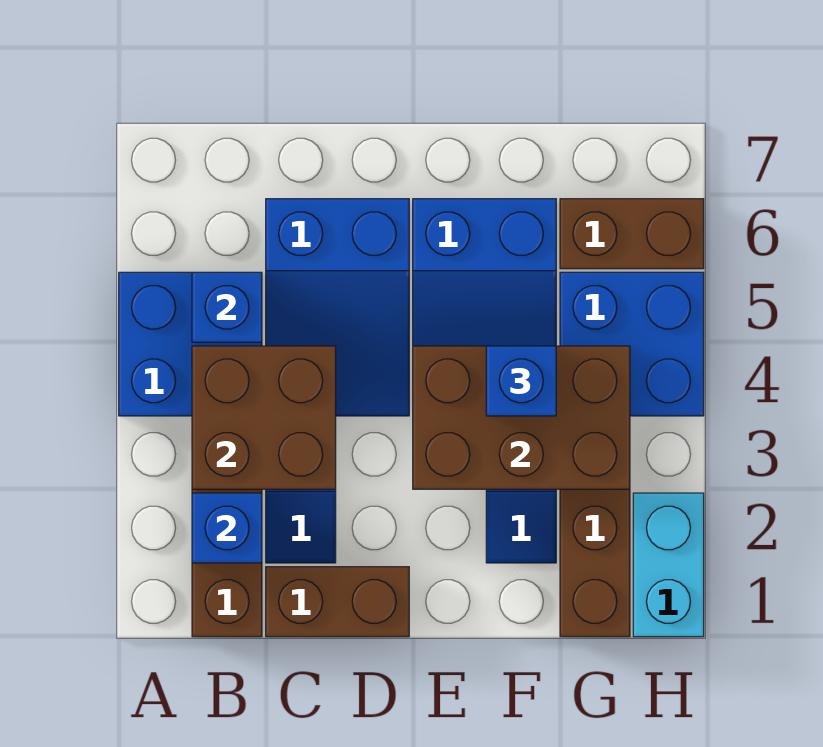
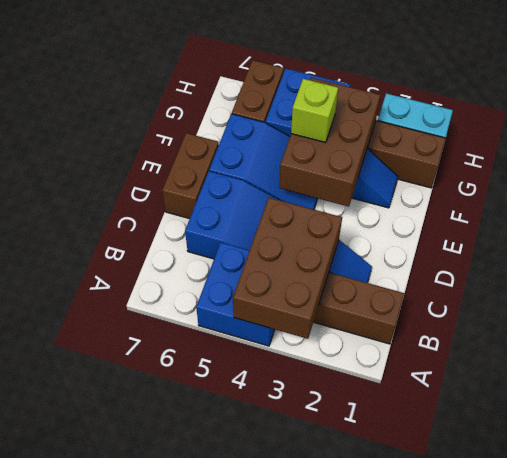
blue brick B2 level 2 -> none
brown brick B3:C4 level 2 -> brown brick A3:C4 level 2
blue brick B5 level 2 -> none
brown brick C1:D1 level 1 -> brown brick D7:E7 level 1
blue brick F4 level 3 -> lime brick F4 level 3

